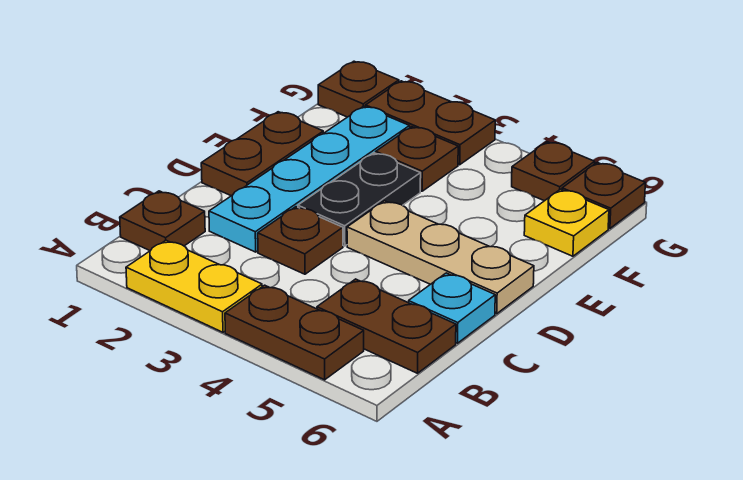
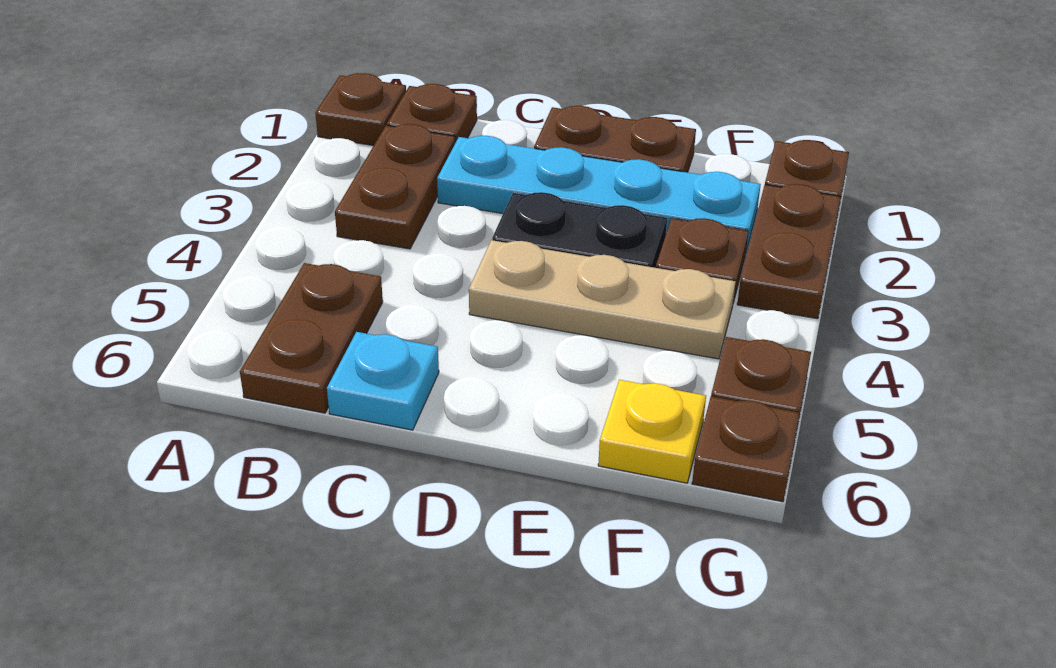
yellow plate A2:A3 level 1 -> none
brown plate A4:A5 level 1 -> brown plate B2:B3 level 1
brown plate C3 level 1 -> brown plate A1 level 1
tan plate D4:D6 level 1 -> tan plate D4:F4 level 1

